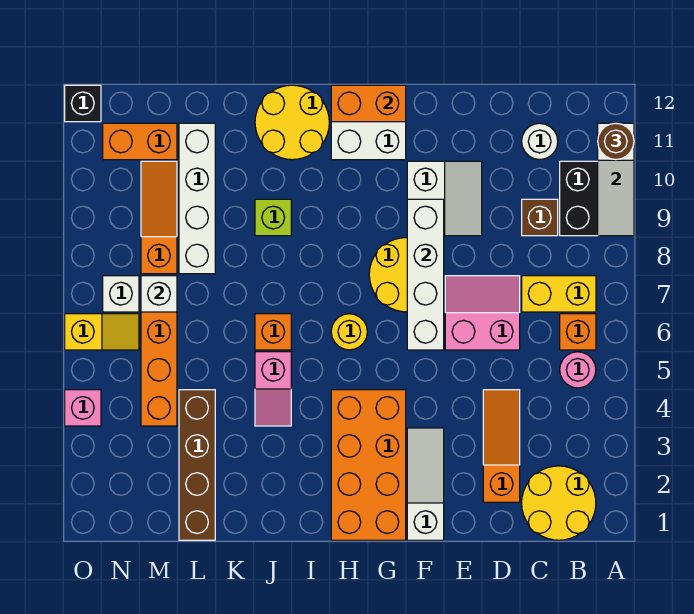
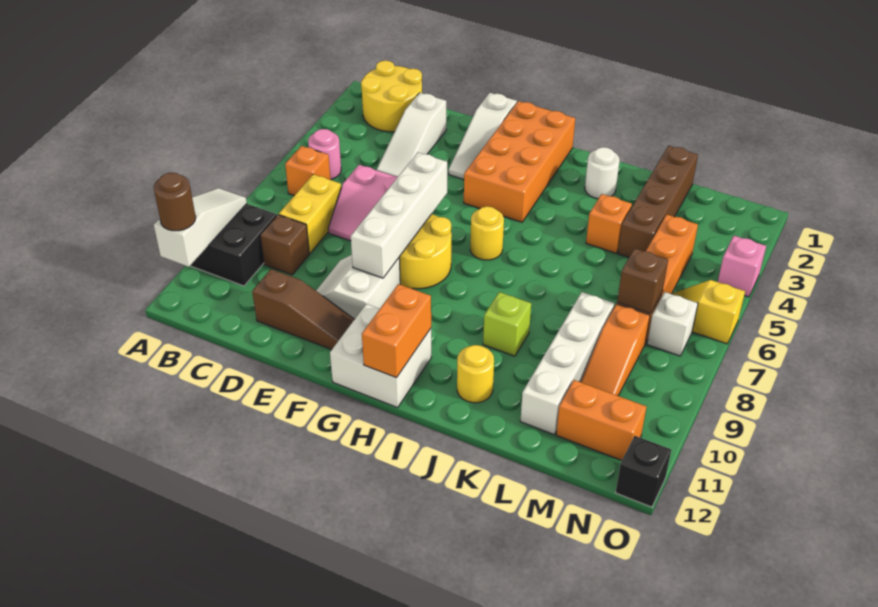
yellow brick B7:C7 level 1 -> yellow brick C7:C8 level 1
white round brick C11 level 1 -> white round brick J2 level 1
orange slope D2:D4 level 1 top 2 -> white slope D2:D4 level 1 top 2
none -> brown slope D11:F11 level 1 top D
orange brick G12:H12 level 2 -> orange brick H11:H12 level 2
yellow round brick I11:J12 level 1 -> yellow round brick J11 level 1
pink slope J4:J5 level 1 top 5 -> none
orange brick J6 level 1 -> orange brick K4 level 1
white brick M7 level 2 -> brown brick M7 level 2

